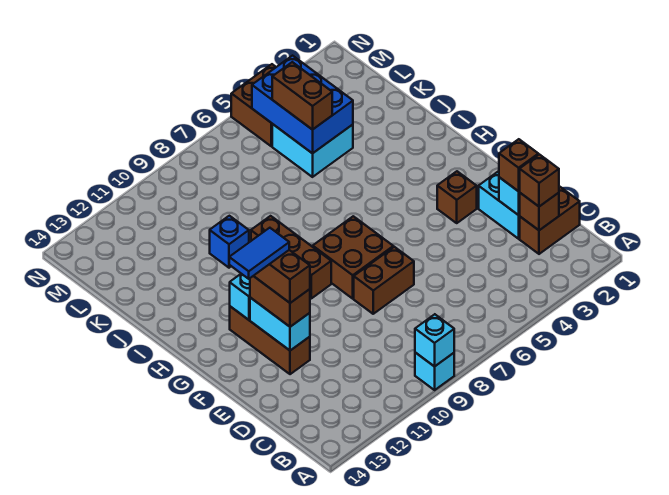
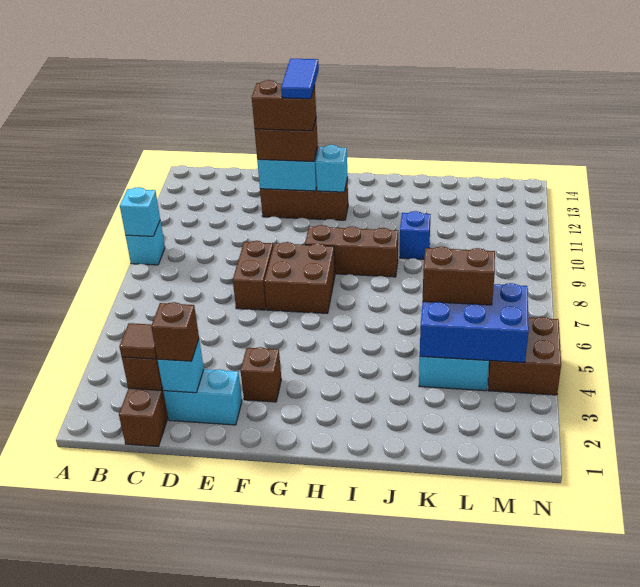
brown brick C2 level 3 -> brown tile C2 level 3

